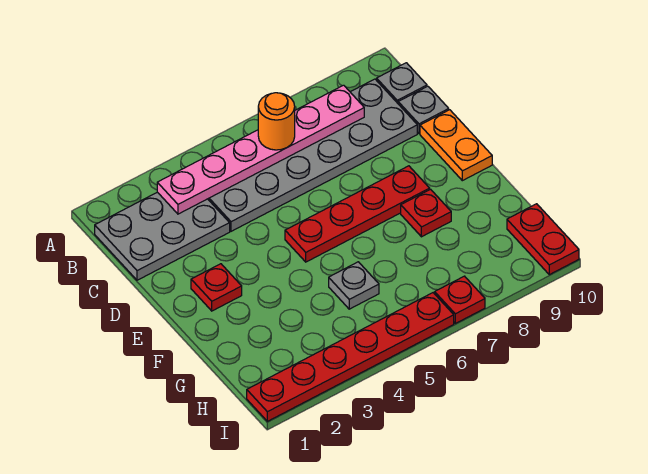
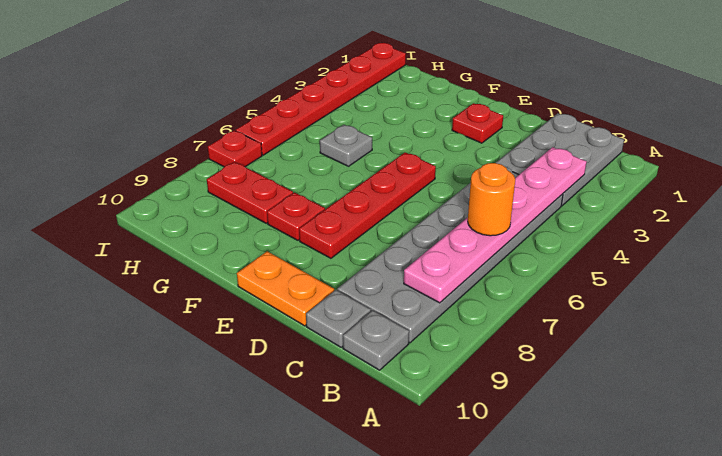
red plate H10:I10 level 1 -> red plate G8:H8 level 1

